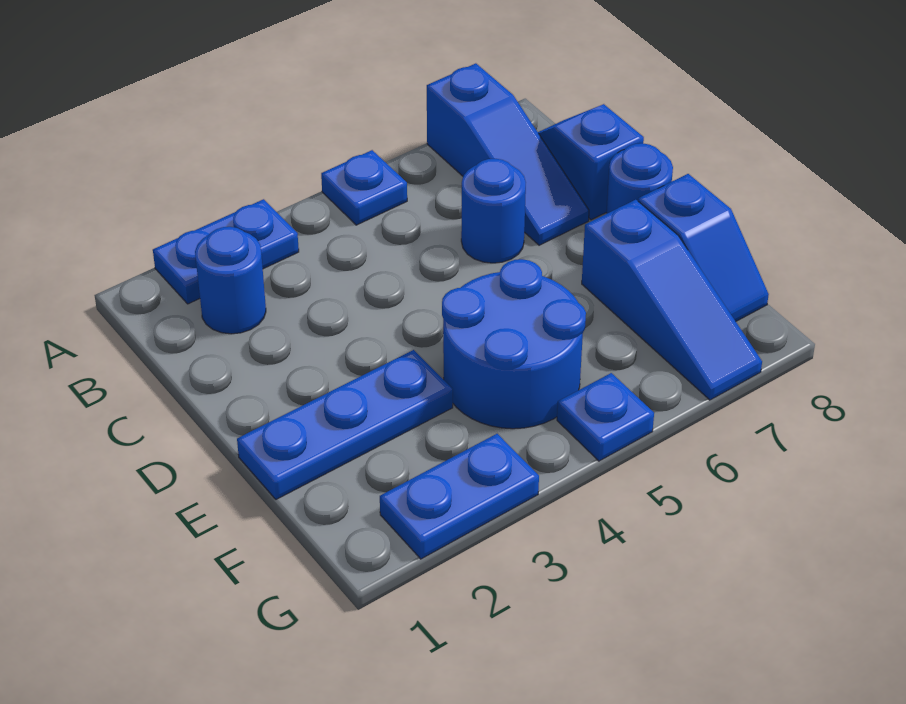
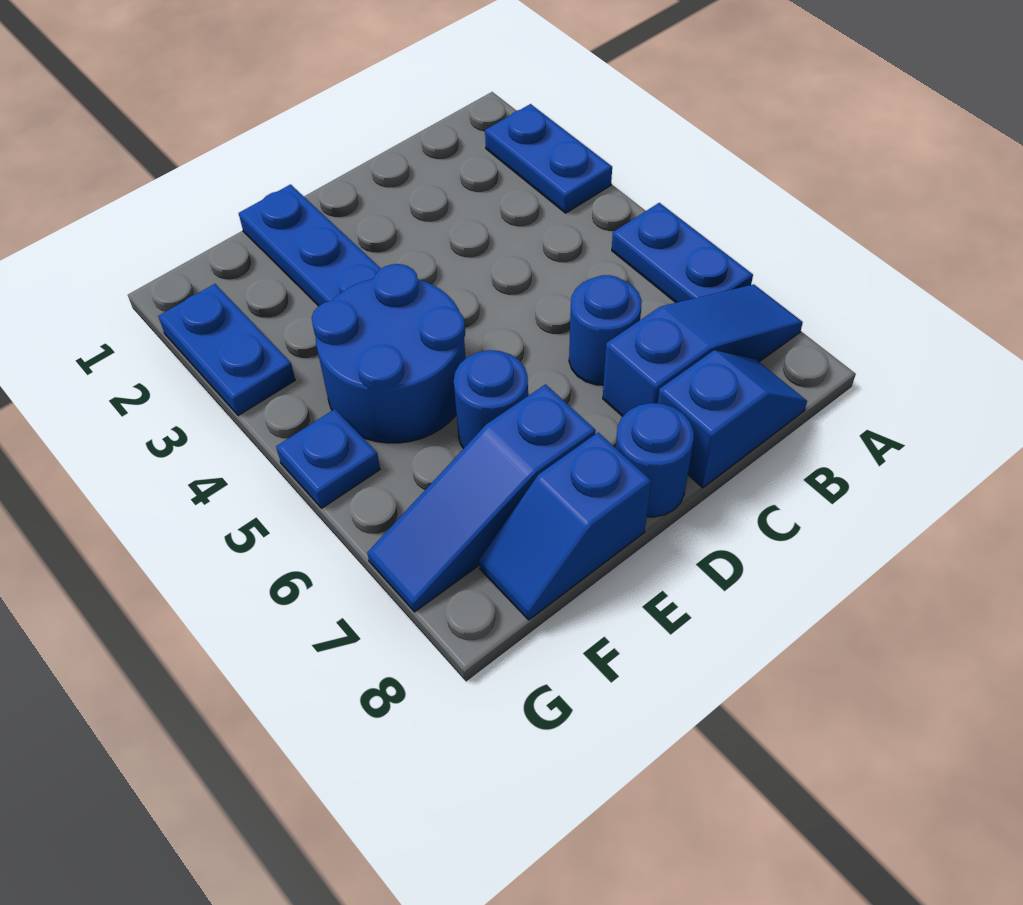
blue plate A5 level 1 -> blue plate A5:A6 level 1
blue slope A7:C7 level 1 top A -> blue slope A7:C7 level 1 top C
blue round brick B2 level 1 -> blue round brick E6 level 1

